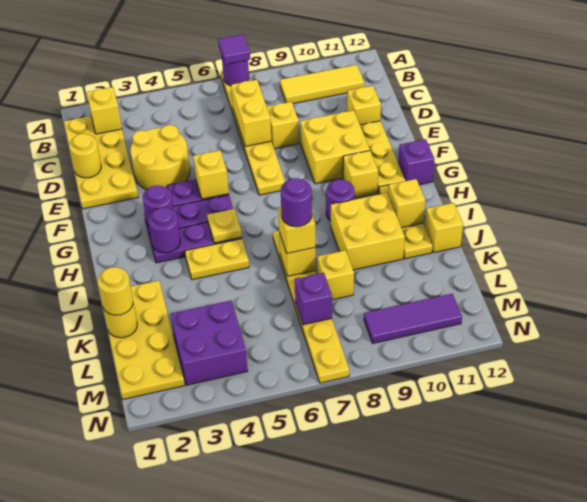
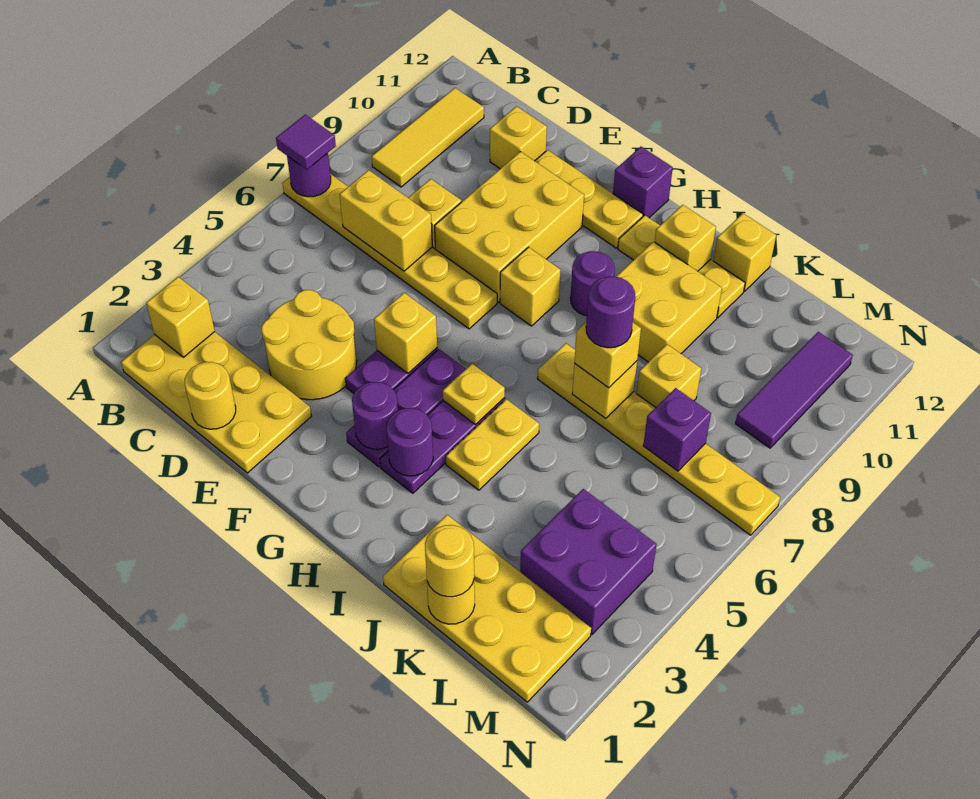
yellow brick E9:F10 level 1 -> yellow brick E8:F10 level 1
yellow brick G10 level 1 -> yellow brick G8 level 1

